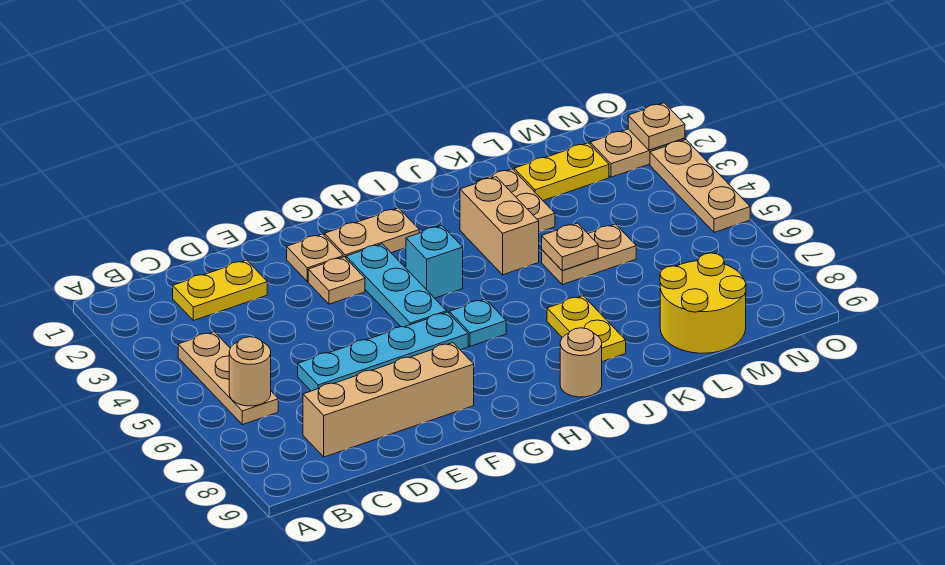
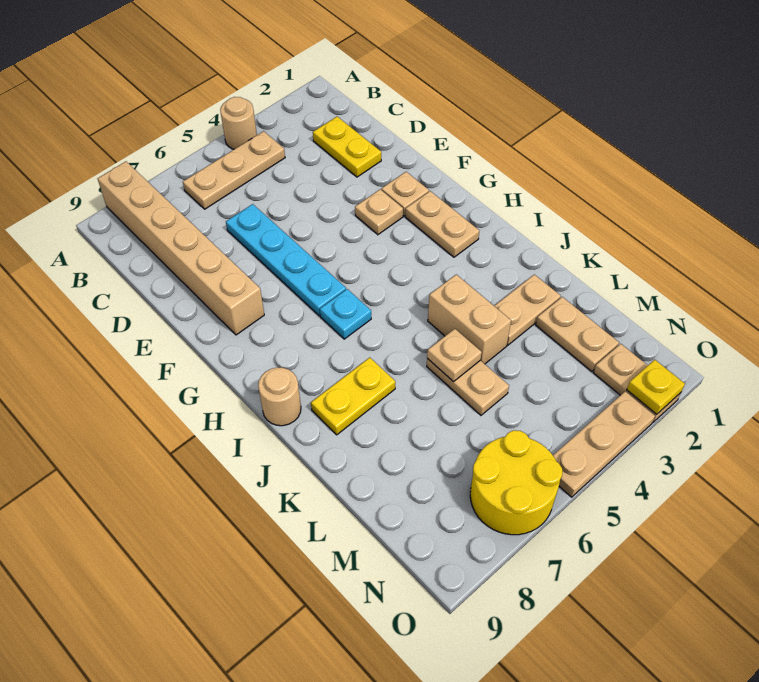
tan round brick B6 level 2 -> tan round brick A4 level 1
tan brick C8:F8 level 1 -> tan brick A8:F8 level 1
cyan plate G3:G5 level 1 -> none
cyan brick H4 level 1 -> none
tan brick J3:J4 level 1 -> tan brick J4:K4 level 1
yellow plate L2:M2 level 1 -> tan plate L2:M2 level 1
yellow round brick L8:M9 level 1 -> yellow round brick N6:O7 level 1
tan plate O2 level 2 -> yellow plate O2 level 2

